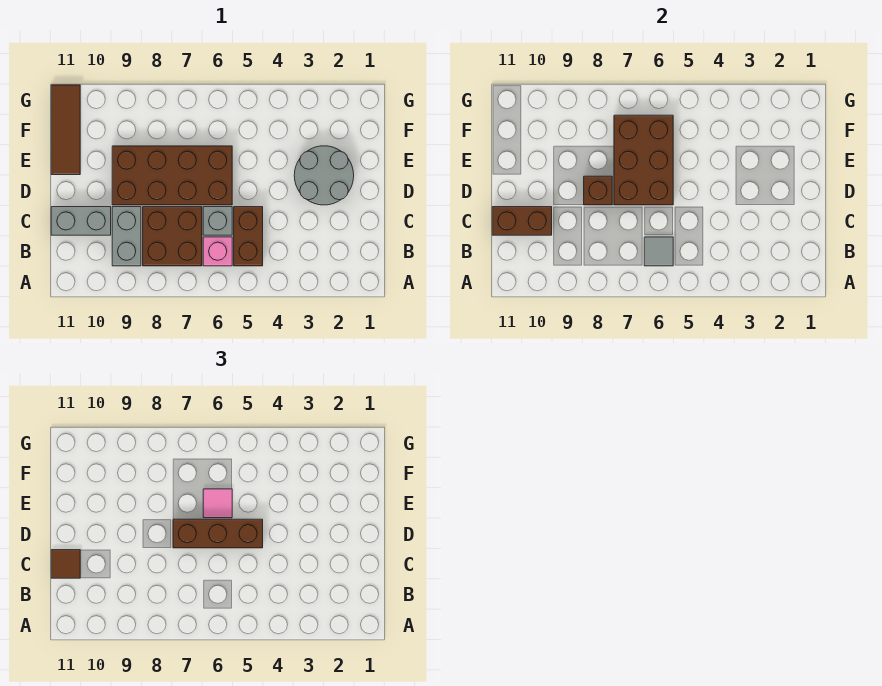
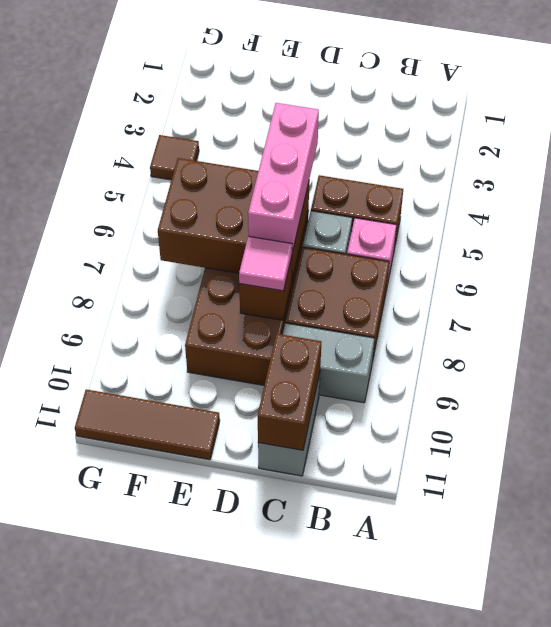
grey tile B6 level 2 -> none
brown tile C11 level 3 -> brown tile G4 level 1
grey round brick D2:E3 level 1 -> none
brown brick D5:D7 level 3 -> pink brick D5:D7 level 3
pink tile E6 level 3 -> pink tile D8 level 3

